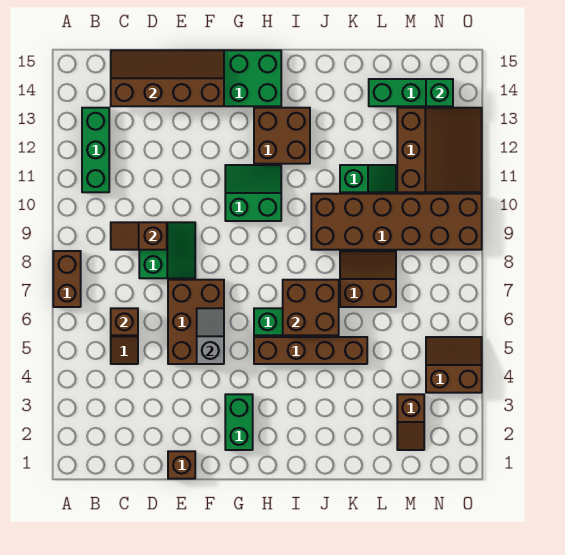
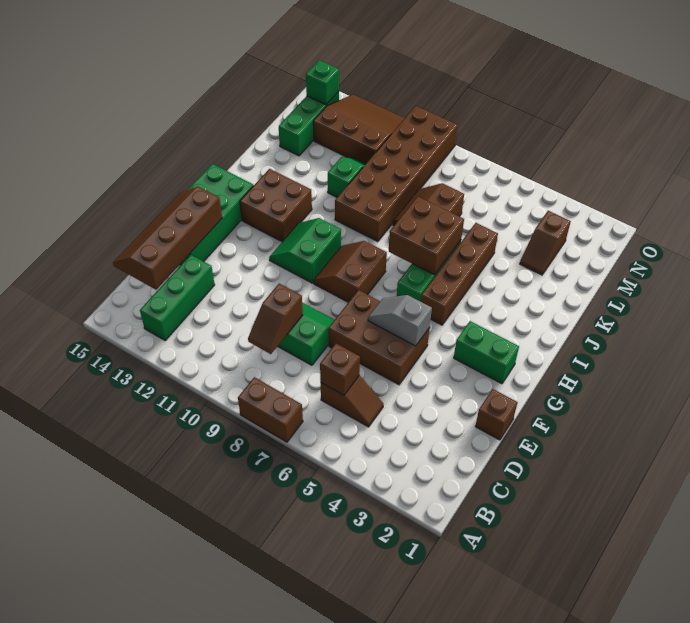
green brick B11:B13 level 1 -> green brick B13:D13 level 1
brown slope M2:M3 level 1 top 3 -> brown slope L3:M3 level 1 top M
brown slope N4:O5 level 1 top 4 -> brown slope G8:H9 level 1 top 8

